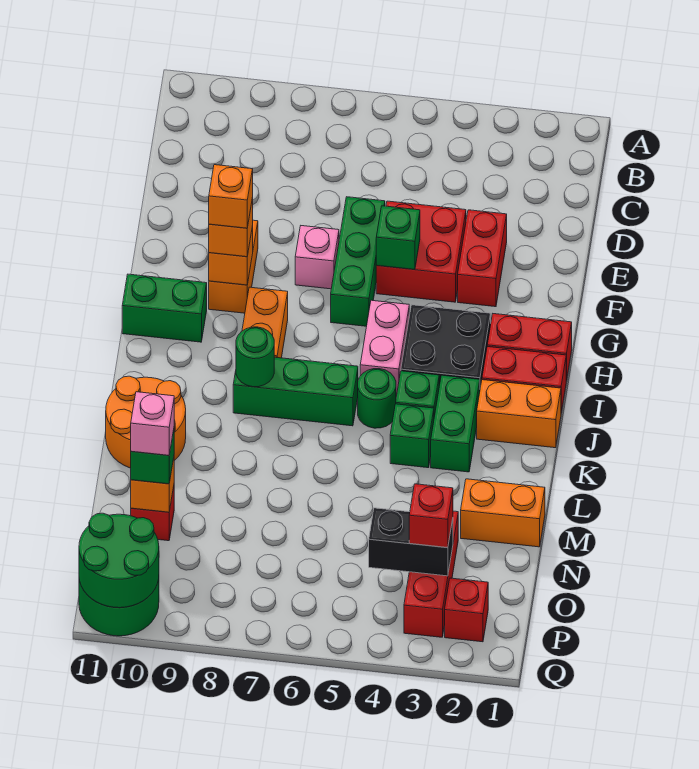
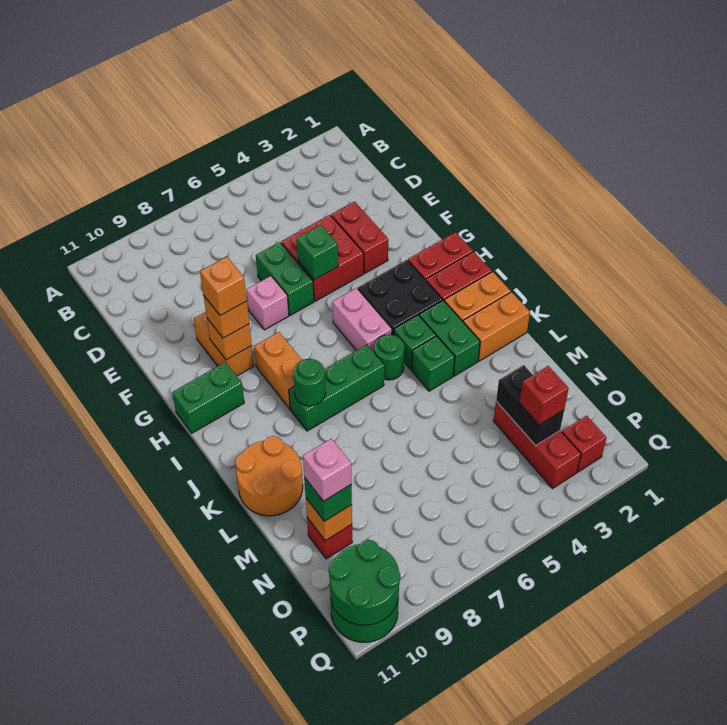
green brick E6:G6 level 1 -> green brick E6:F6 level 1
orange brick M1:M2 level 1 -> orange brick K1:K2 level 1
black brick O3:O4 level 2 -> black brick N3:O3 level 2

